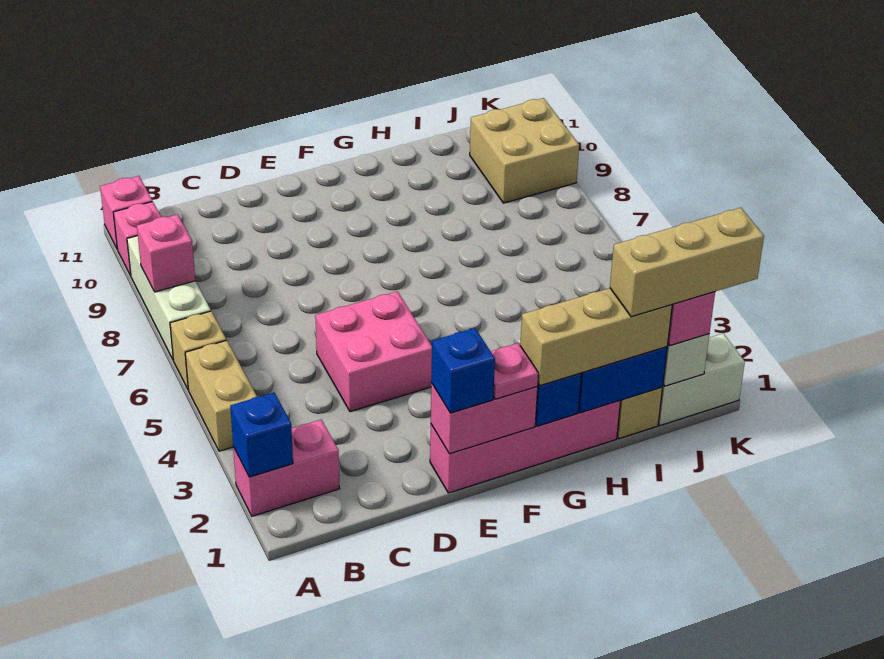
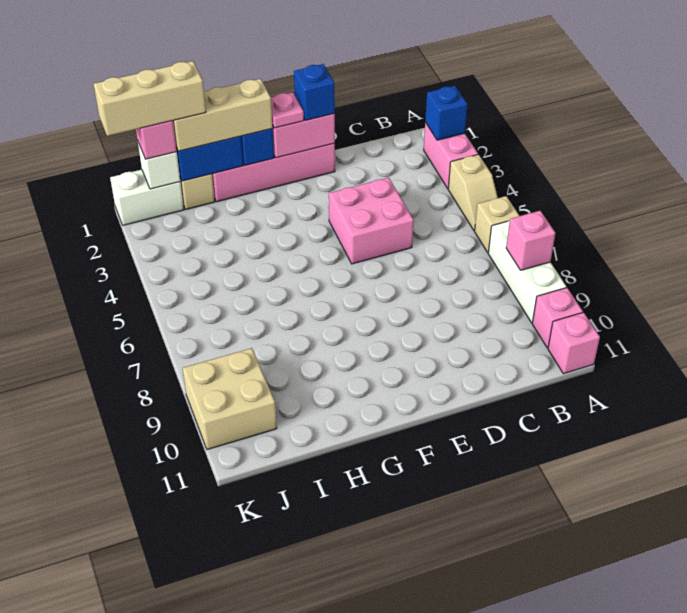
pink brick A2:B2 level 1 -> pink brick A2:A3 level 1
tan brick A4:A5 level 1 -> tan slope A4:A5 level 1 top 4

